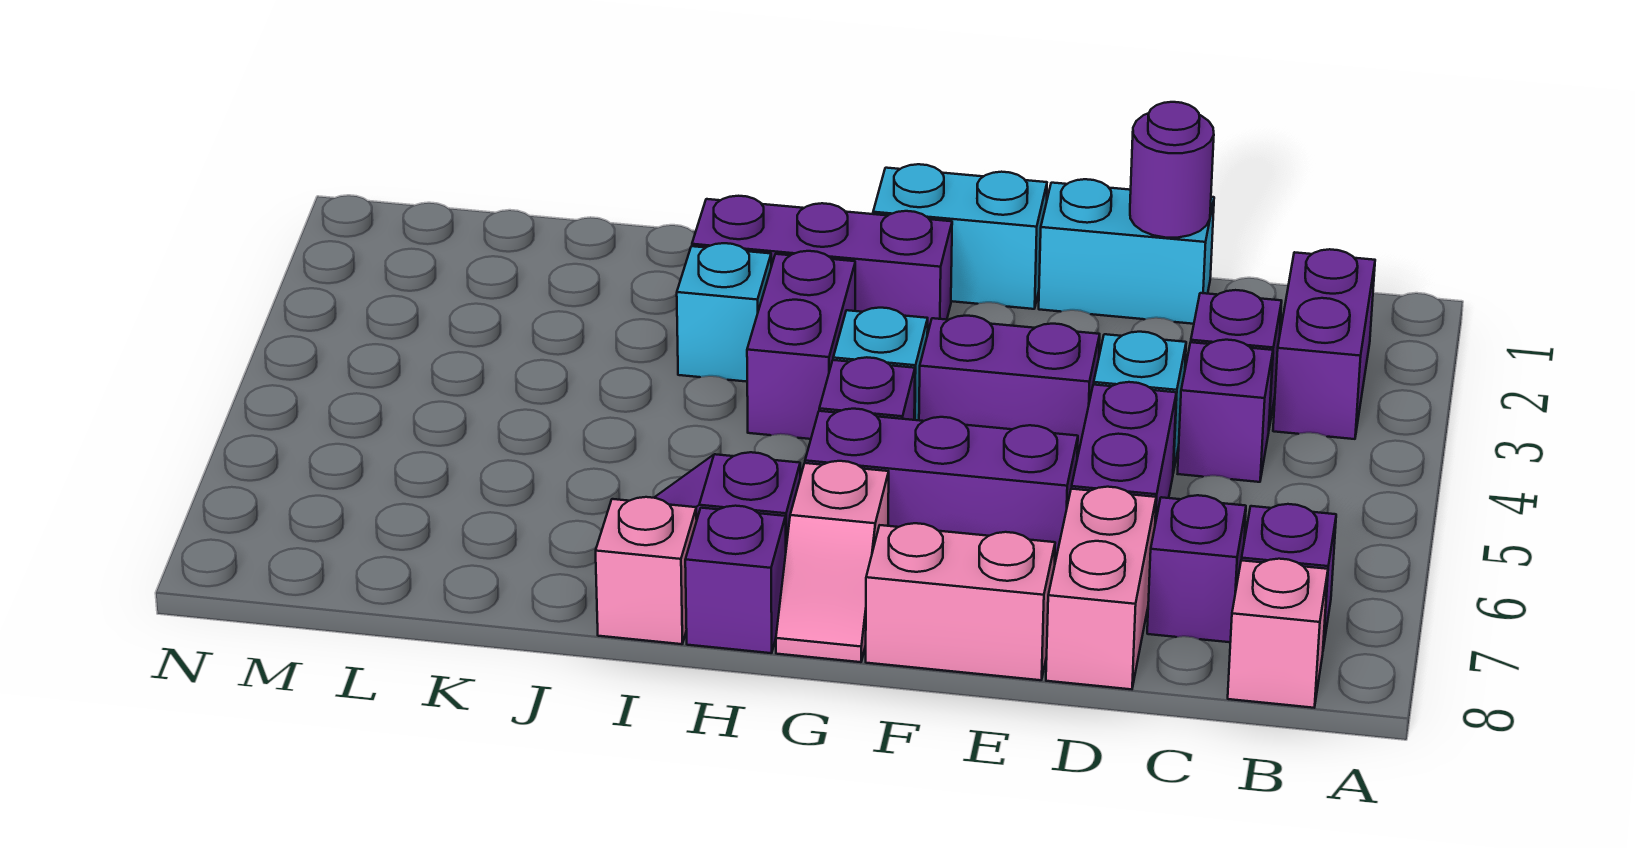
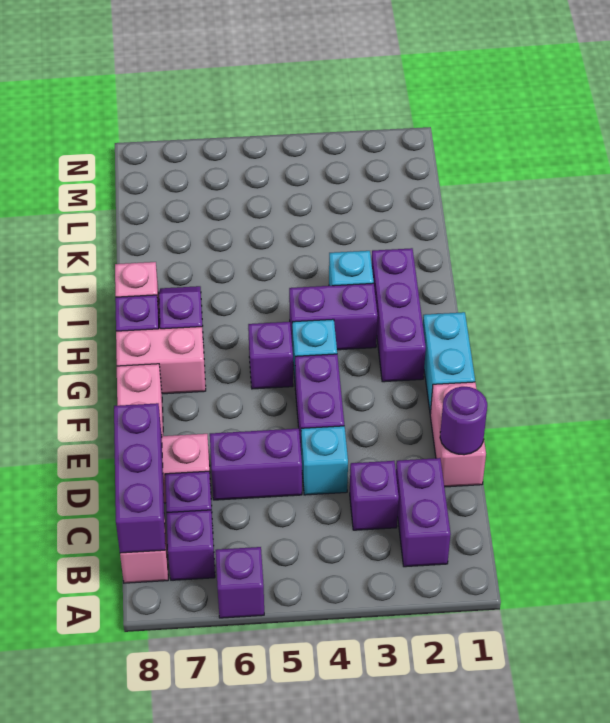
purple brick B2:B3 level 1 -> purple brick B2:C2 level 1
purple brick C4 level 1 -> purple brick A6 level 1
cyan brick D1:E1 level 1 -> pink brick D1:E1 level 1
purple brick E6:G6 level 1 -> purple brick B8:D8 level 2
pink slope G7:G8 level 1 top 7 -> pink brick G7:G8 level 1

